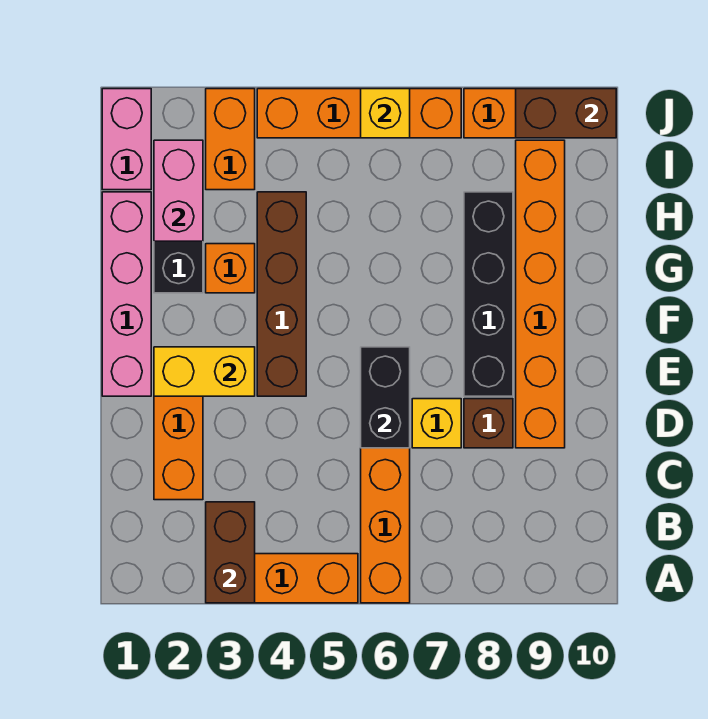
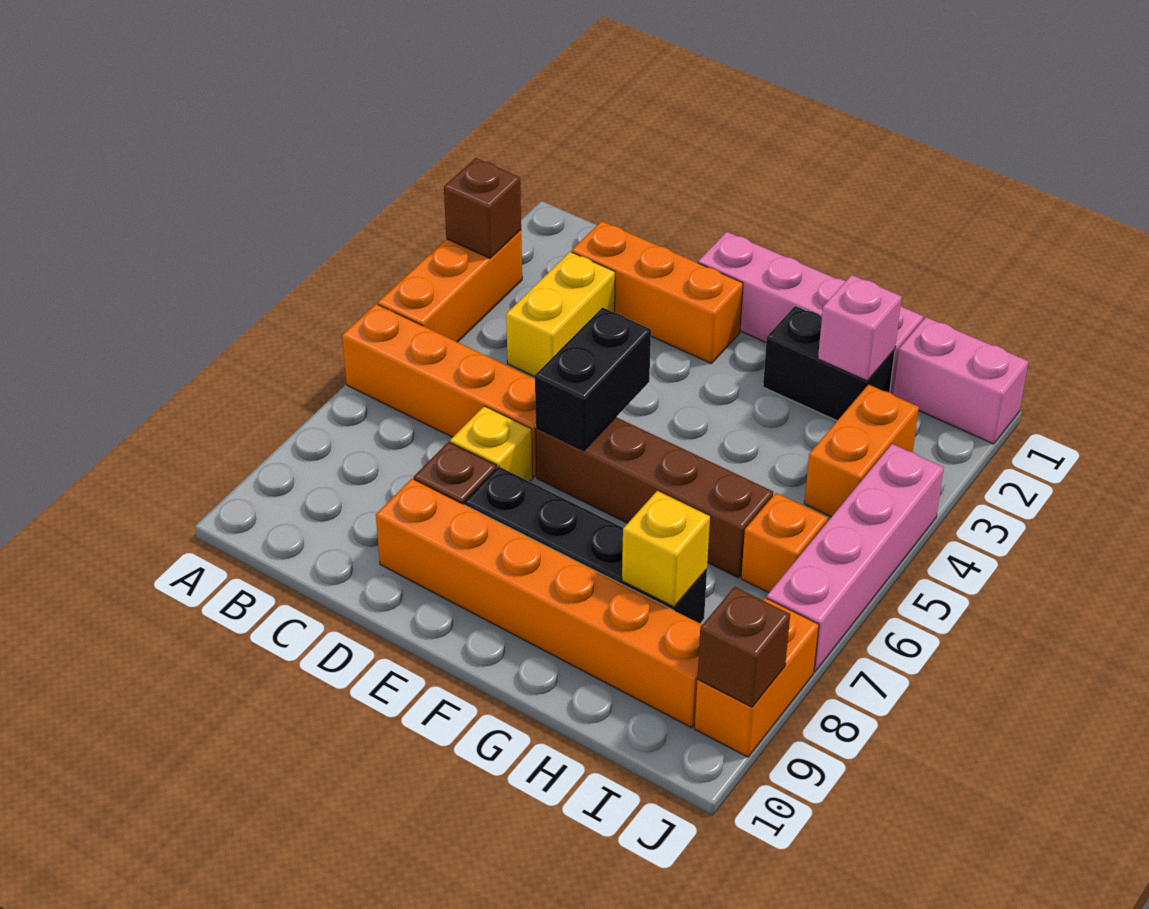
brown brick A3:B3 level 2 -> brown brick A3 level 2
black brick D6:E6 level 2 -> black brick E5:E6 level 2
yellow brick E2:E3 level 2 -> yellow brick C3:C4 level 1
brown brick E4:H4 level 1 -> brown brick E6:H6 level 1
orange brick G3 level 1 -> orange brick I6 level 1
pink brick H2:I2 level 2 -> pink brick H2 level 2
orange brick I3:J3 level 1 -> orange brick I3:I4 level 1
orange brick J4:J7 level 1 -> pink brick J4:J7 level 1
yellow brick J6 level 2 -> yellow brick H8 level 2
brown brick J9:J10 level 2 -> brown brick J9 level 2

